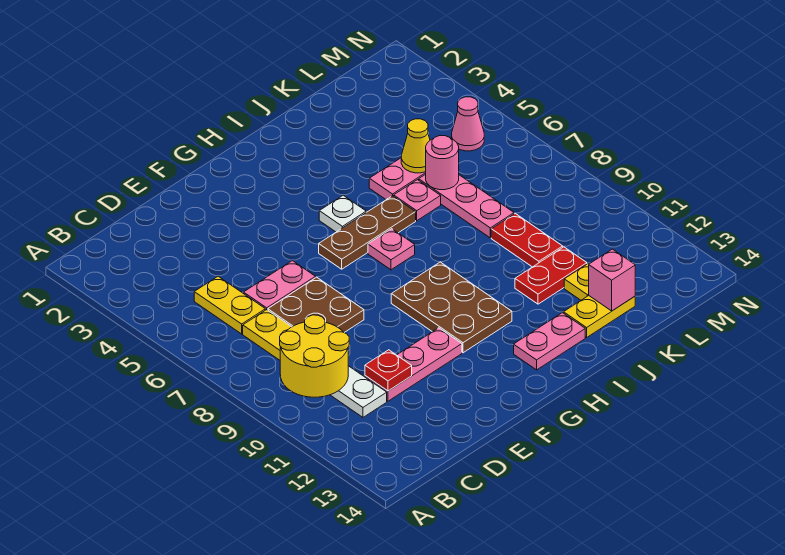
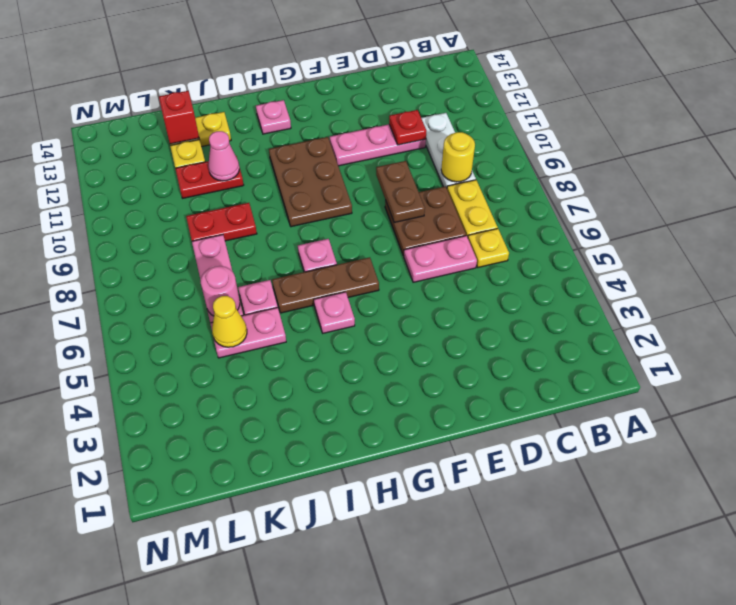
yellow round brick B9:C10 level 2 -> yellow round brick C9 level 2
yellow plate C5:C6 level 1 -> yellow plate C6 level 1
none -> brown plate E8:E9 level 2
white plate H5 level 1 -> pink plate H5 level 1
pink plate H13:I13 level 1 -> pink plate H13 level 1
red plate K9:K10 level 1 -> red plate J9:K9 level 1
pink brick K13 level 2 -> red brick K13 level 2
pink cone M5 level 1 -> pink cone J11 level 2

